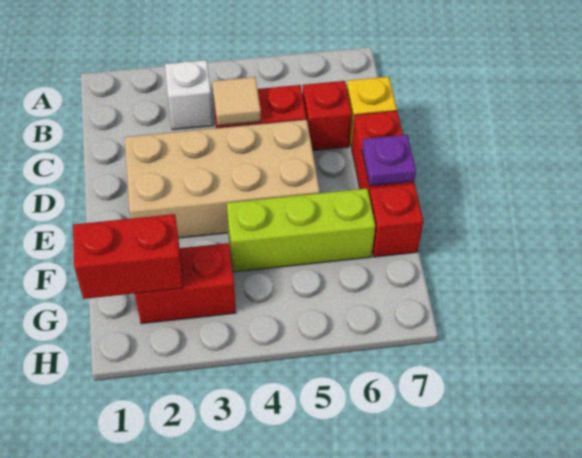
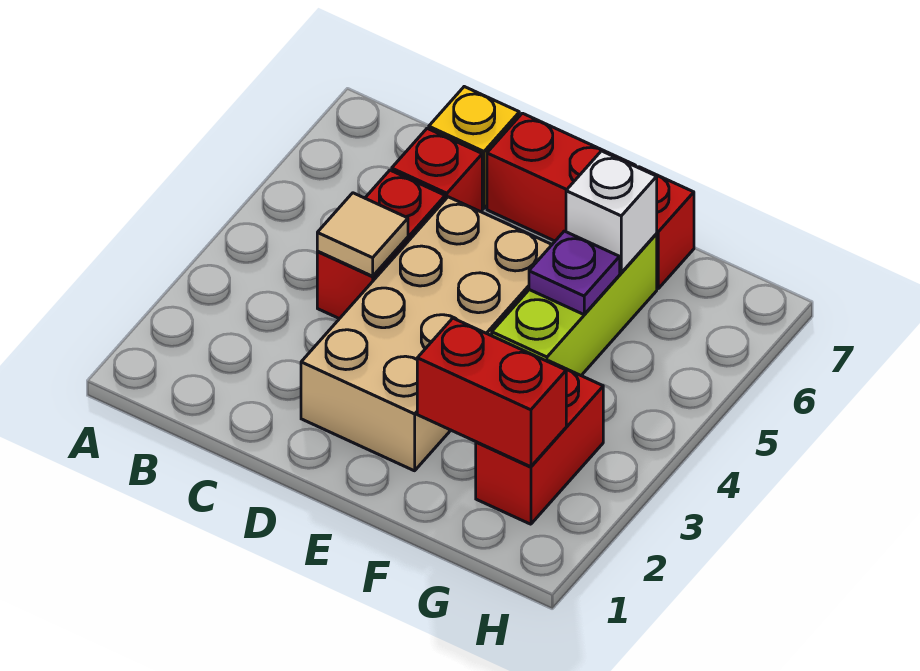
white brick B3 level 1 -> white brick F6 level 2
purple plate E7 level 2 -> purple plate F5 level 2
red brick G1:G2 level 2 -> red brick F2:G2 level 2

